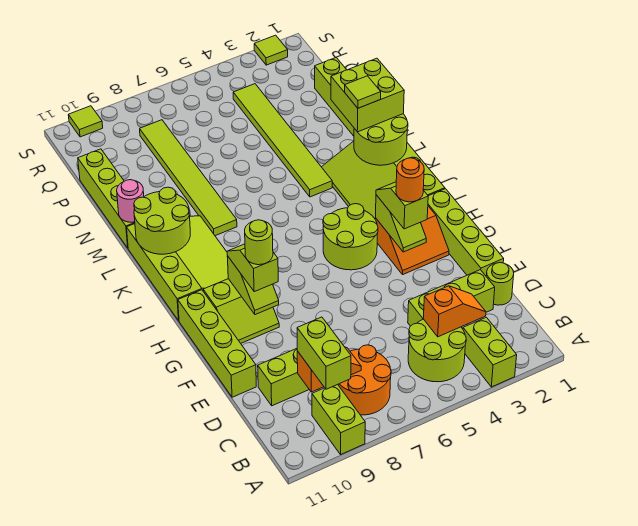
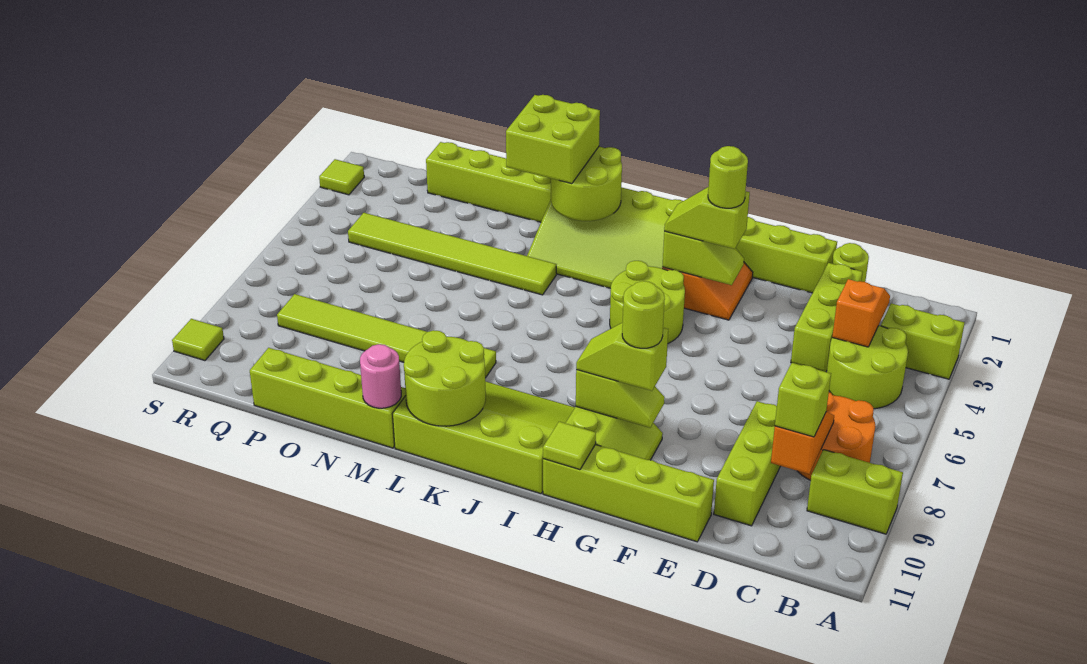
lime brick B9:C9 level 3 -> lime brick C9 level 3
orange round brick G3 level 4 -> lime round brick G3 level 4
lime tile L2 level 4 -> lime tile H11 level 2

